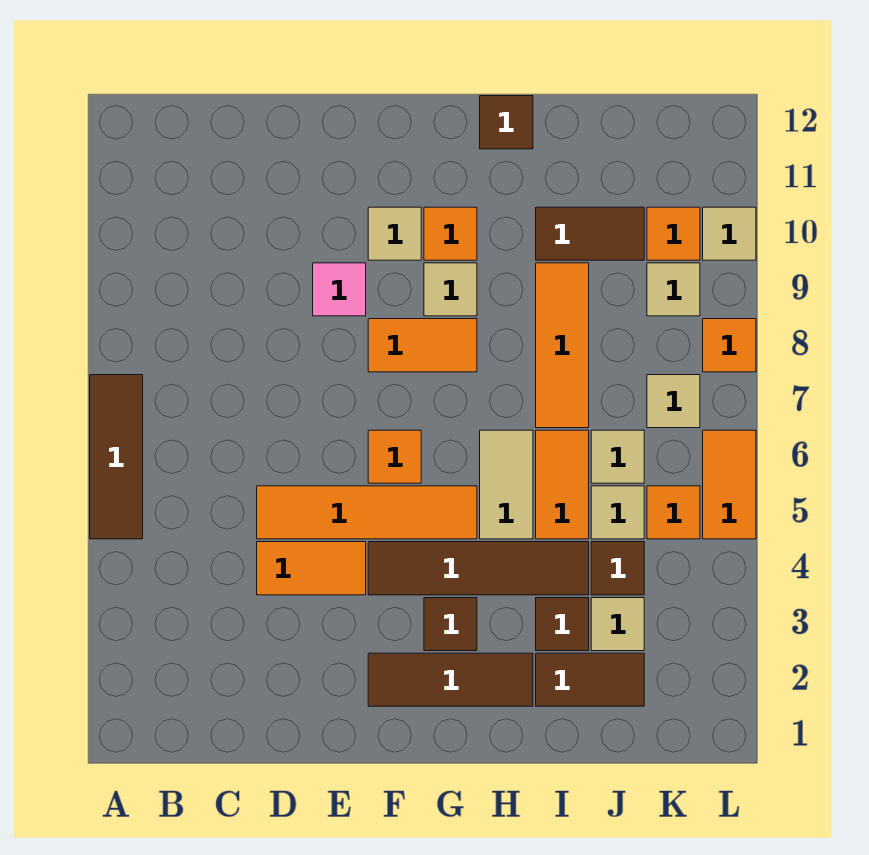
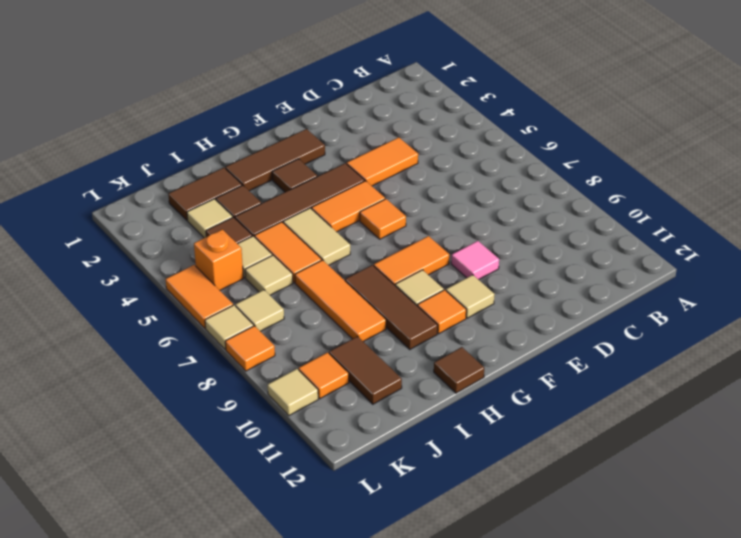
brown tile A5:A7 level 1 -> brown tile H8:H10 level 1
orange tile D5:G5 level 1 -> orange tile F5:G5 level 1
brown tile I10:J10 level 1 -> brown tile J10:J11 level 1
orange tile K5 level 1 -> orange brick K5 level 1
tan tile K9 level 1 -> tan tile L7 level 1

